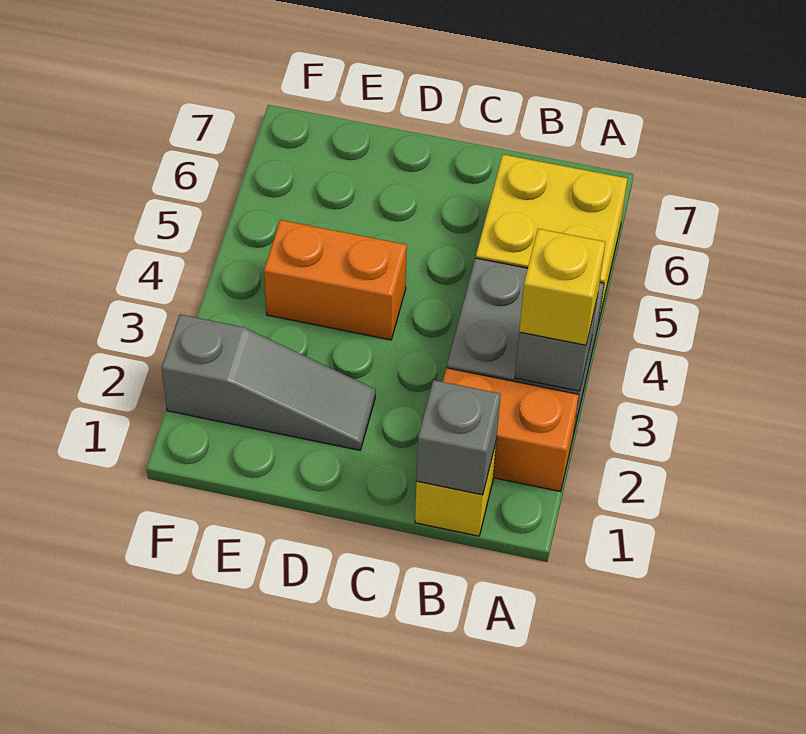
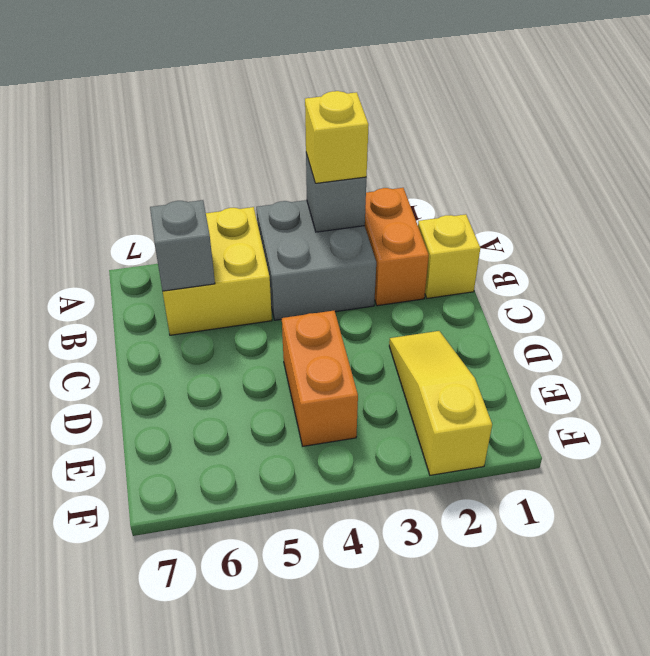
grey brick B1 level 2 -> grey brick B6 level 2
grey slope D2:F2 level 1 top F -> yellow slope D2:F2 level 1 top F

